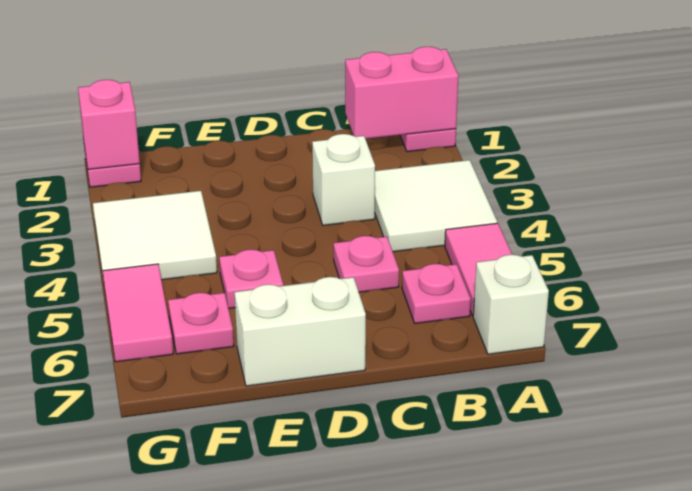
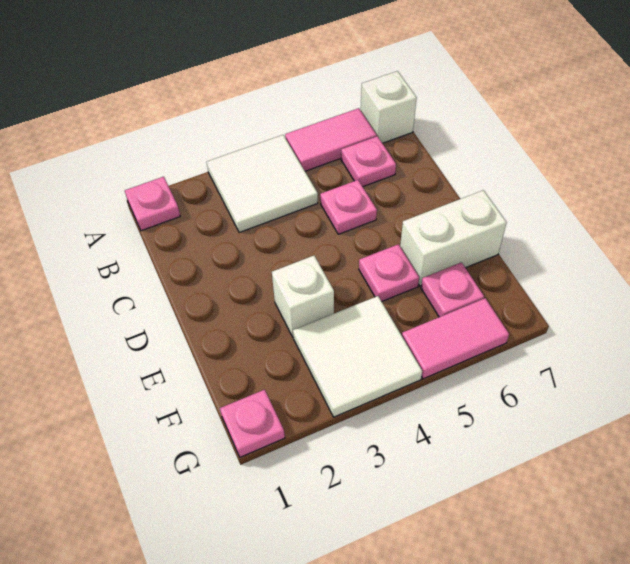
pink brick A1:B1 level 2 -> none
white brick C3 level 1 -> white brick E3 level 1
white brick D7:E7 level 1 -> white brick E6:E7 level 1
pink brick G1 level 2 -> none

